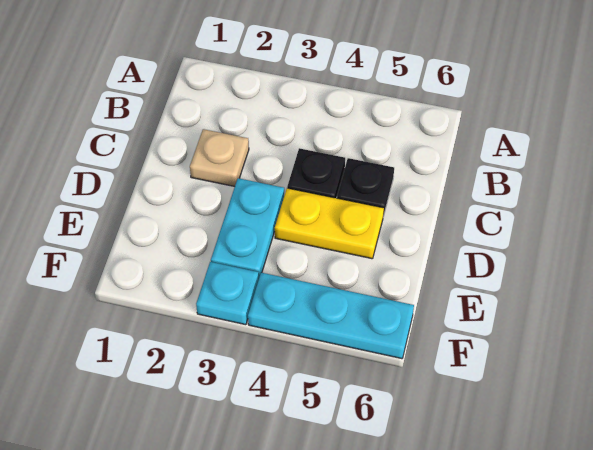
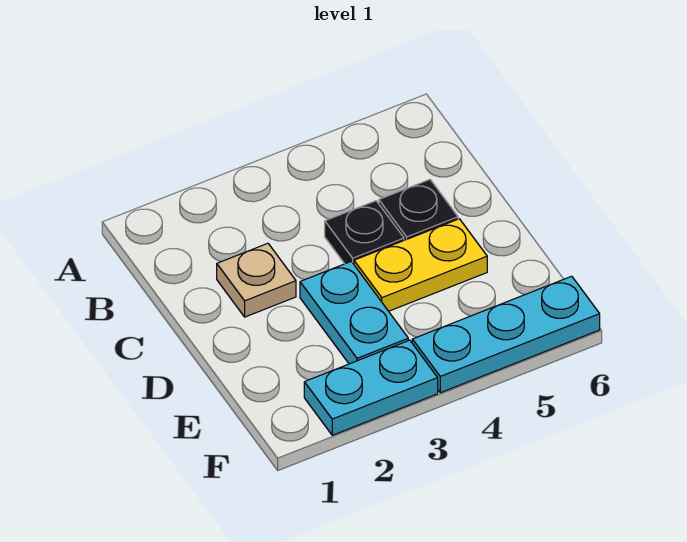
cyan plate F3 level 1 -> cyan plate F2:F3 level 1

